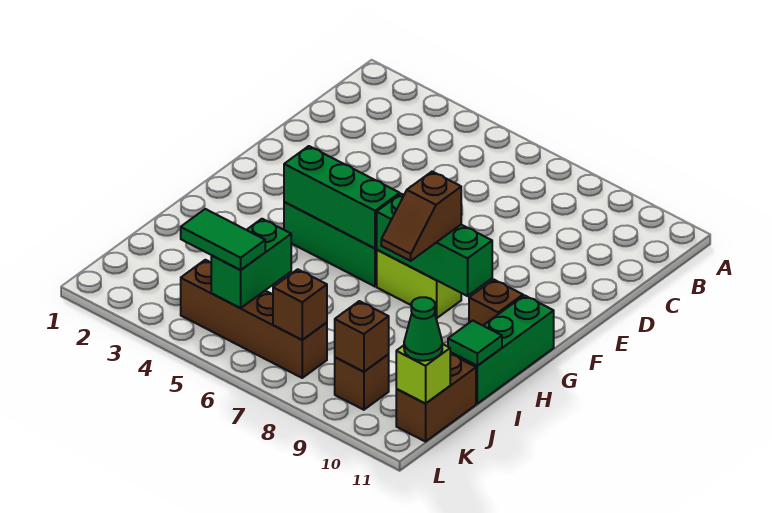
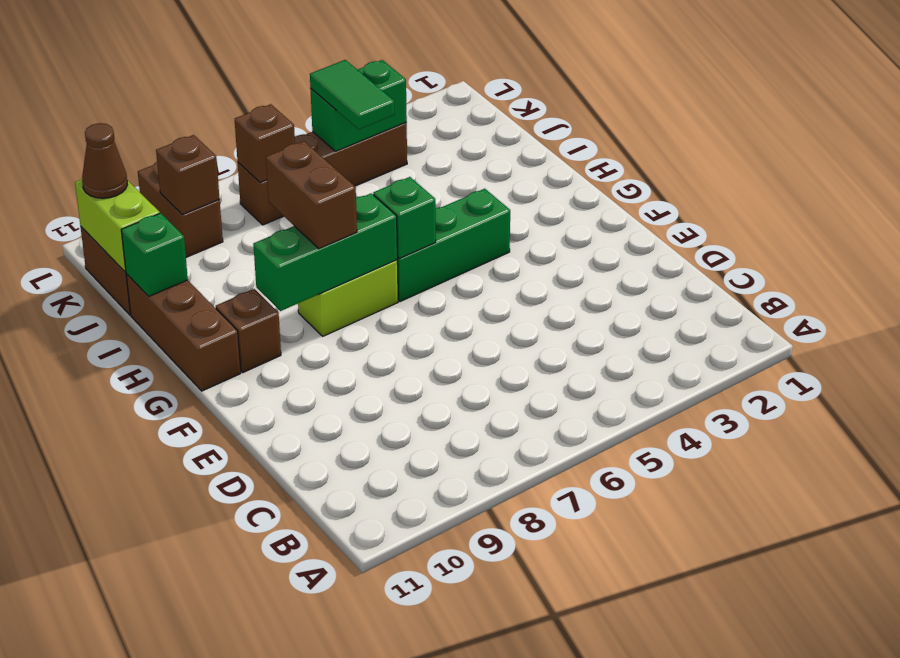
green brick G4:G6 level 2 -> green brick G6 level 2
brown slope G8:H8 level 3 top G -> brown brick G8:H8 level 3
green brick G11:I11 level 1 -> brown brick G11:I11 level 1
green tile I11 level 2 -> green brick I11 level 2
green brick J5:K5 level 2 -> green brick K4:K5 level 2
green tile K4:K5 level 3 -> green tile J5:K5 level 3
brown brick K9 level 1 -> brown brick K9:L9 level 1
lime brick K11 level 2 -> lime brick J11:K11 level 2
green cone K11 level 3 -> brown cone K11 level 3

